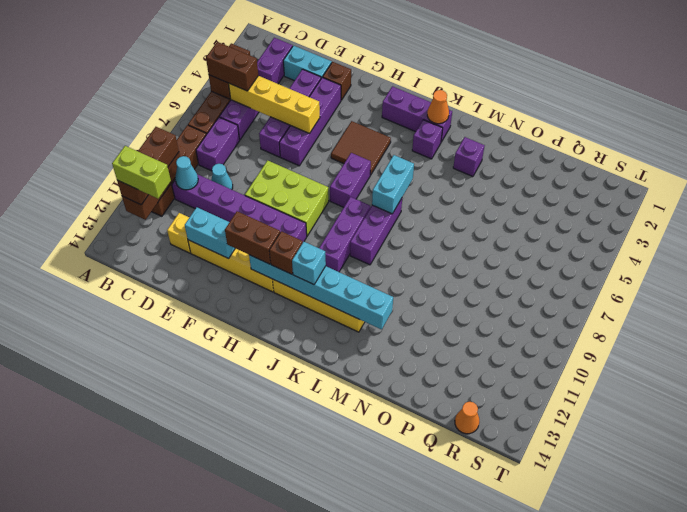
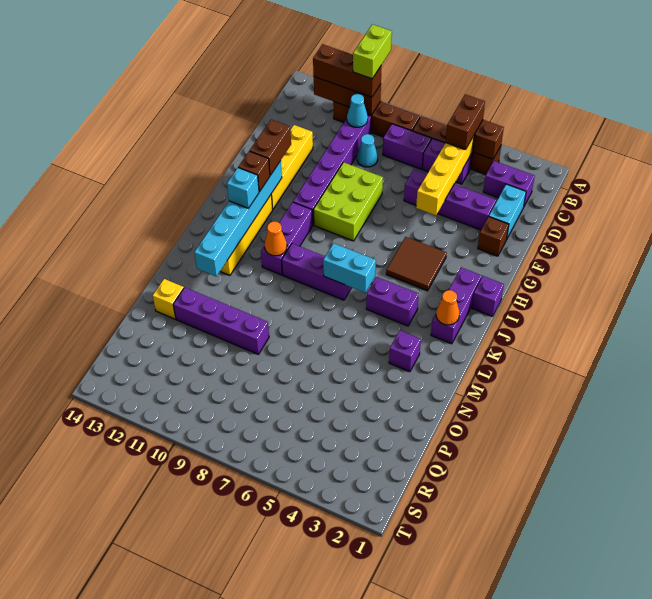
lime brick B12:C12 level 4 -> lime brick A10:B10 level 4
yellow brick D12 level 1 -> yellow brick O13 level 1
cyan brick E12:F12 level 2 -> none
purple brick F3:F6 level 1 -> purple brick O9:O12 level 1
purple brick I6:I7 level 1 -> purple brick K4:K5 level 1
purple brick J8:J10 level 1 -> purple brick I10:K10 level 1
purple brick K3 level 1 -> purple brick I1 level 1
orange cone R14 level 1 -> orange cone K10 level 2

